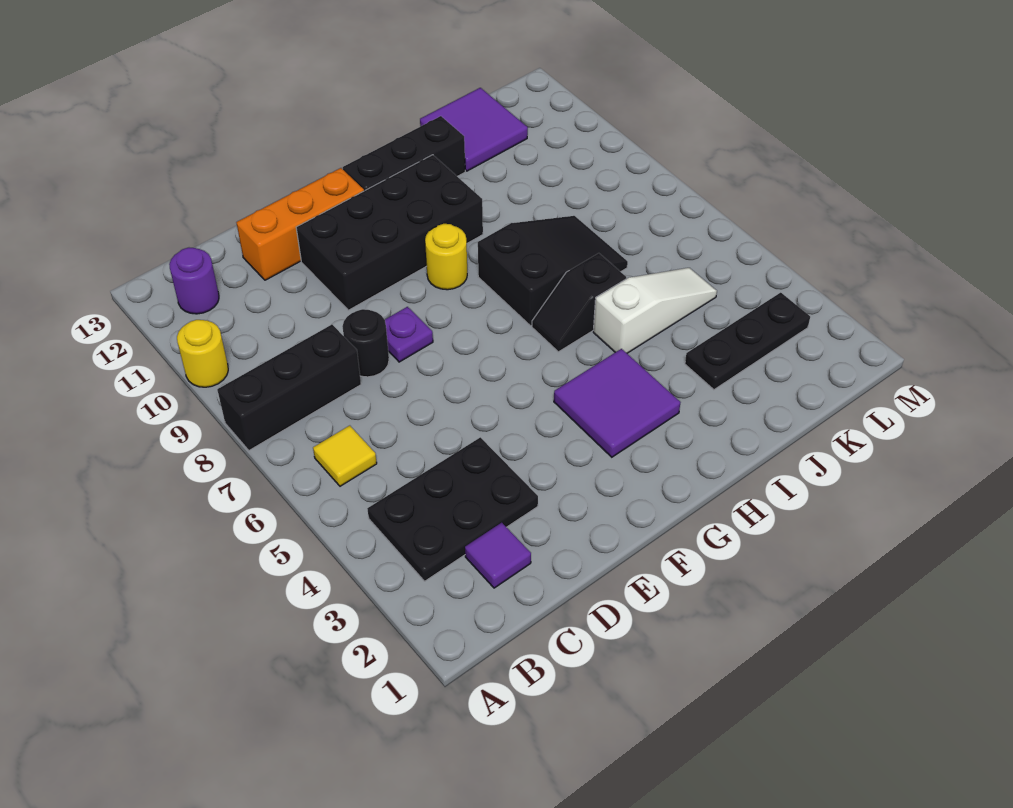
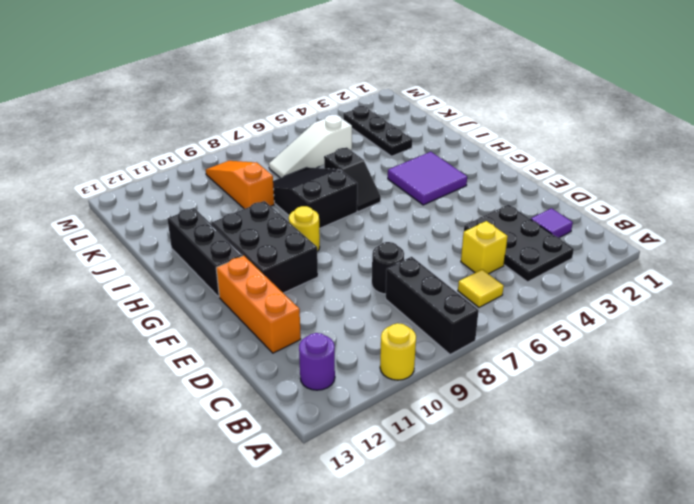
none -> yellow brick C5 level 1
purple plate E8 level 1 -> none
black brick E10:H11 level 1 -> black brick F10:H11 level 1
white slope I5:K5 level 1 top I -> white slope K5:K7 level 1 top 5
none -> orange slope J9:L9 level 1 top J
purple tile J12:K13 level 1 -> none

